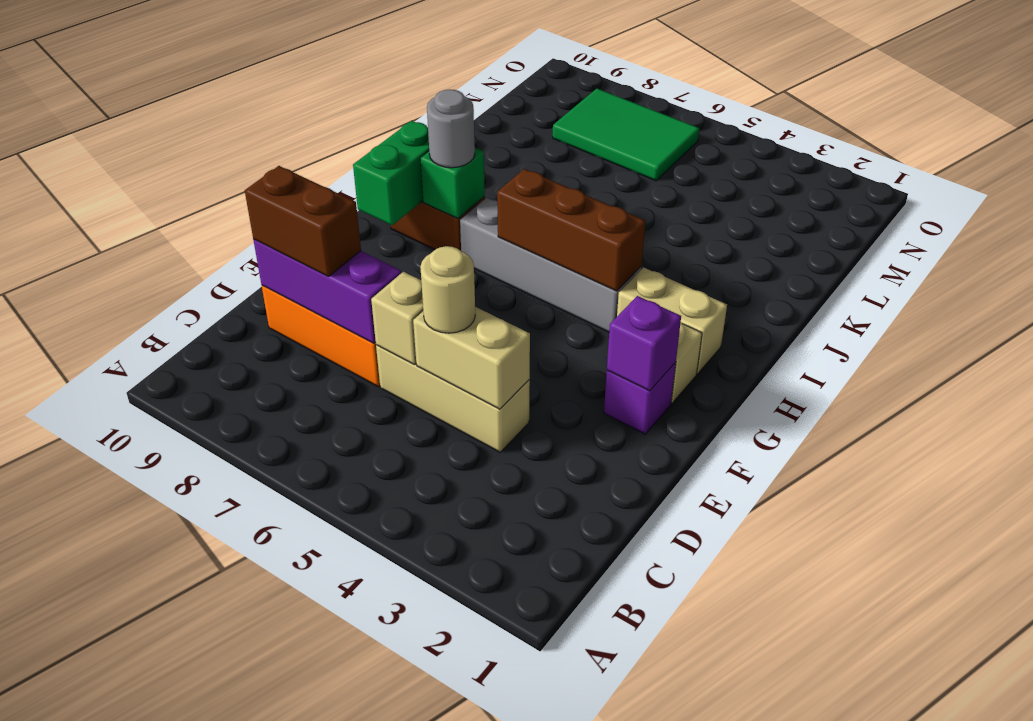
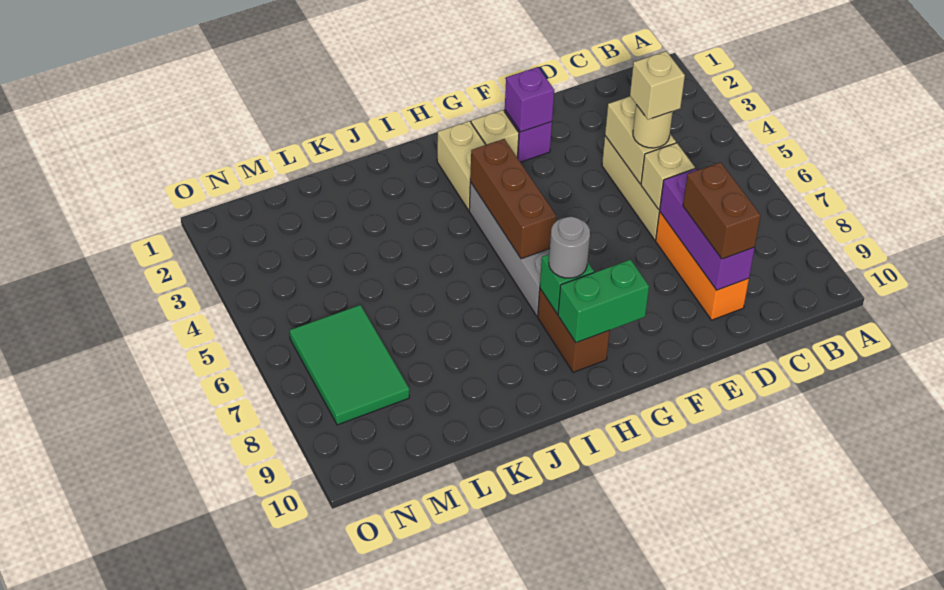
none -> tan brick D5 level 4

